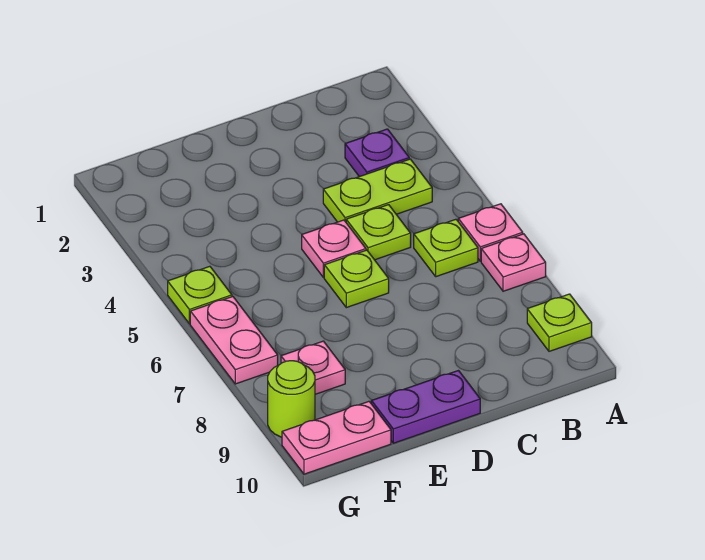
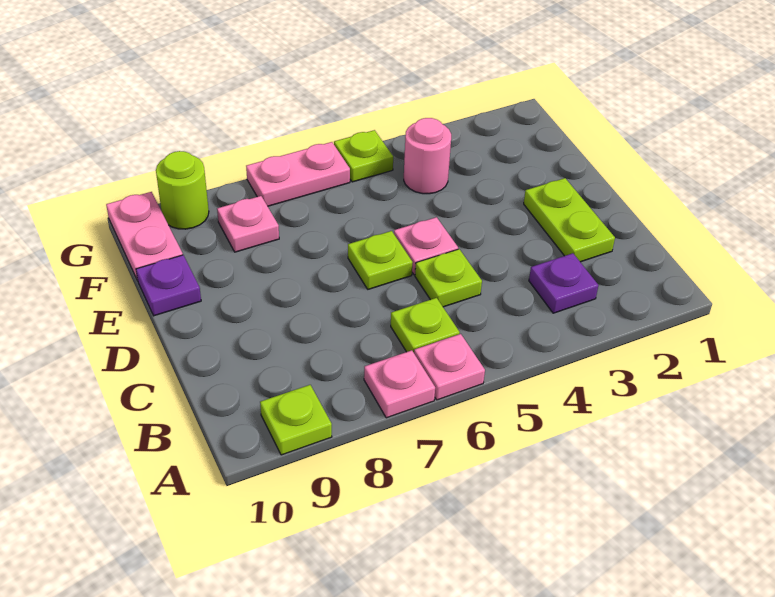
lime plate B4:C4 level 1 -> lime plate C2:D2 level 1
purple plate D10:E10 level 1 -> purple plate E10 level 1
none -> pink round brick F4 level 1

